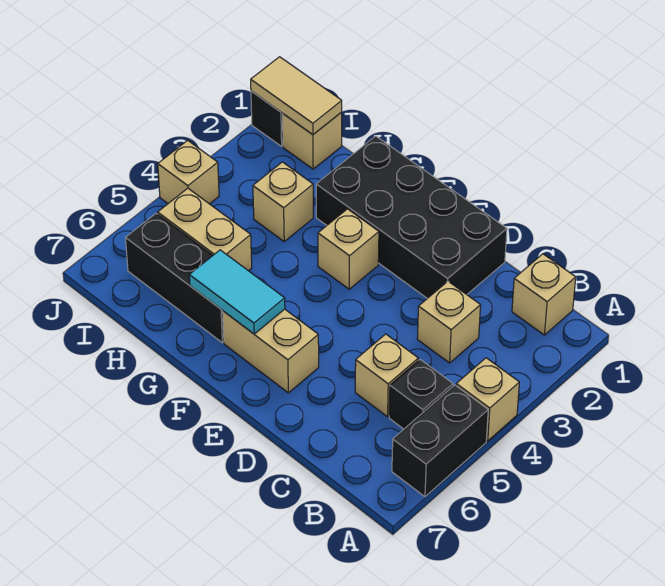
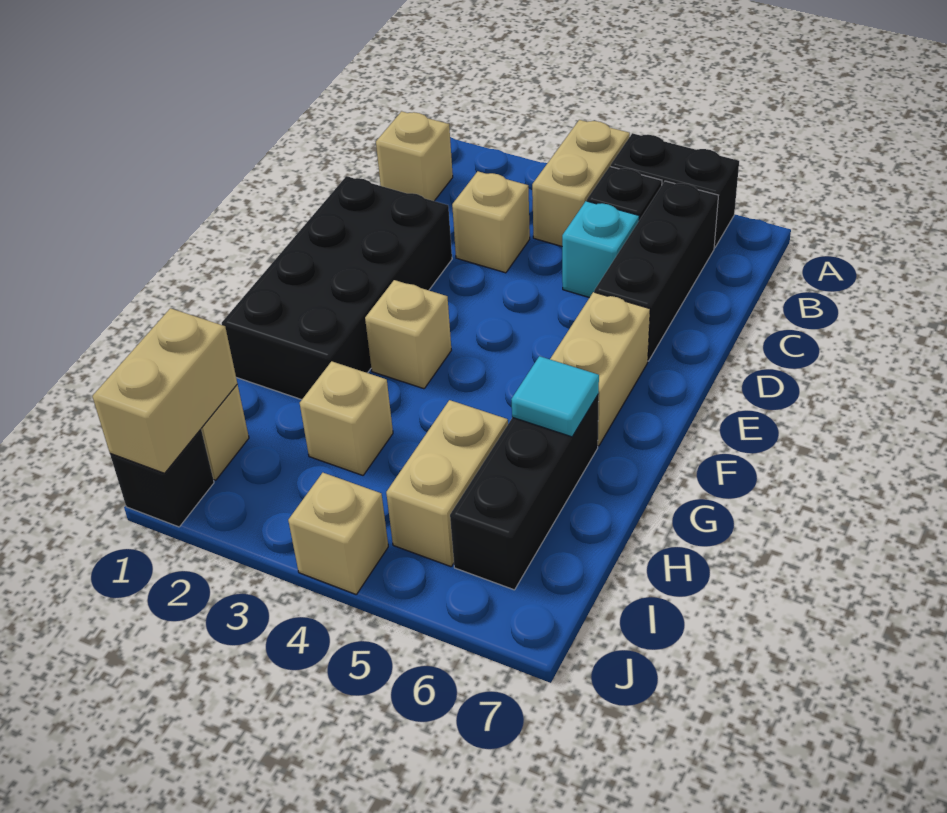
tan brick A4 level 1 -> tan brick A4:B4 level 1
none -> black brick B6:D6 level 1
tan brick C5 level 1 -> cyan brick C5 level 1
cyan tile F6:G6 level 2 -> cyan tile G6 level 2
tan tile I1:J1 level 2 -> tan brick I1:J1 level 2

